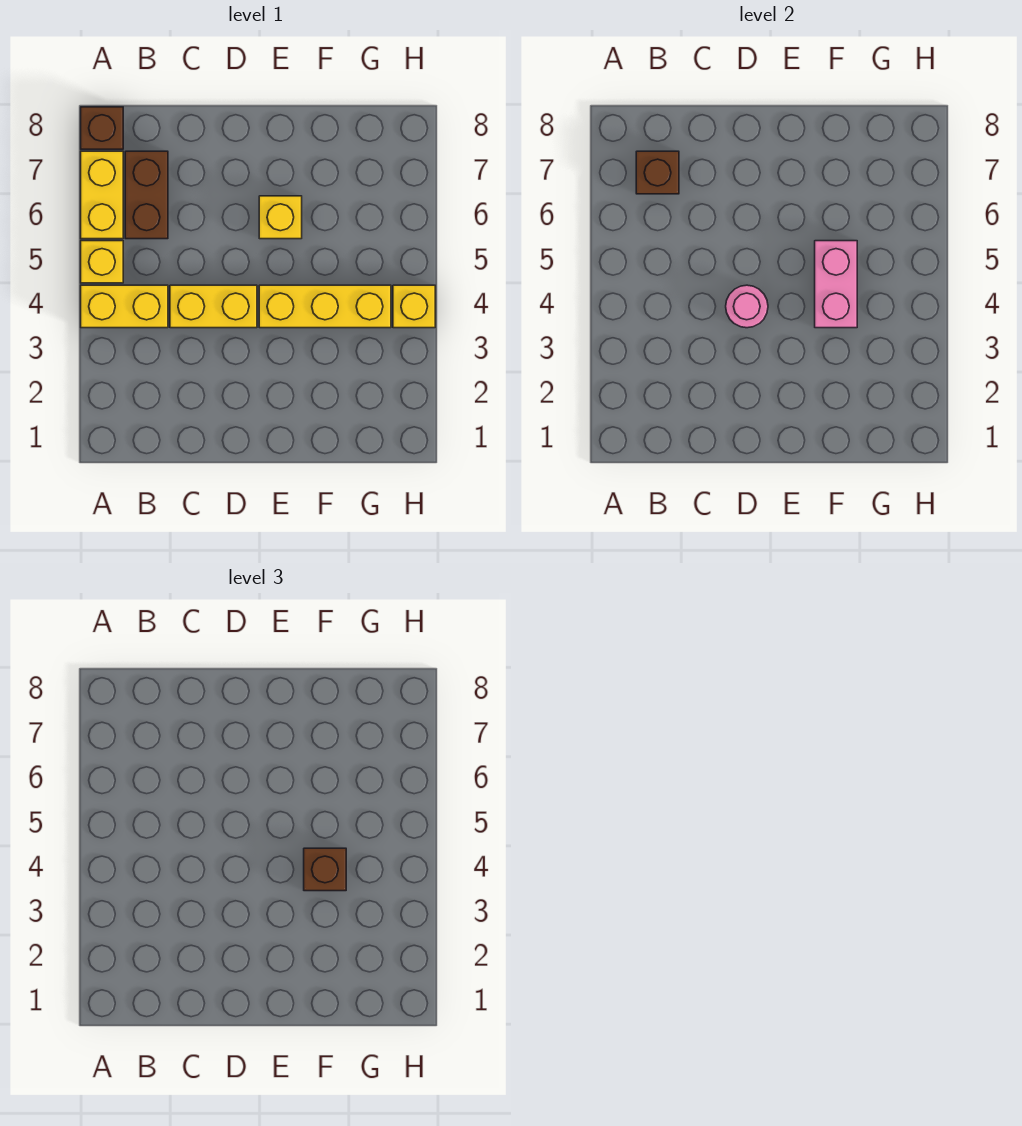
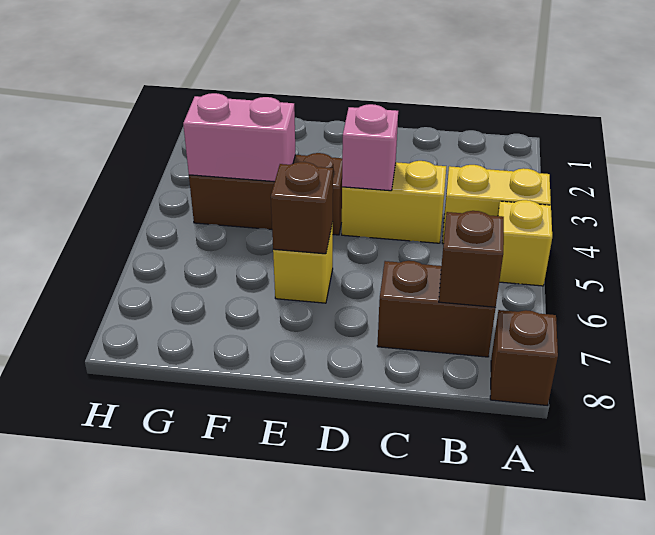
yellow brick A6:A7 level 1 -> none
brown brick B6:B7 level 1 -> brown brick B7:C7 level 1
pink round brick D4 level 2 -> pink brick D4 level 2
yellow brick E4:G4 level 1 -> brown brick E4:G4 level 1
pink brick F4:F5 level 2 -> pink brick F4:G4 level 2
brown brick F4 level 3 -> brown brick E6 level 2
yellow brick H4 level 1 -> none

